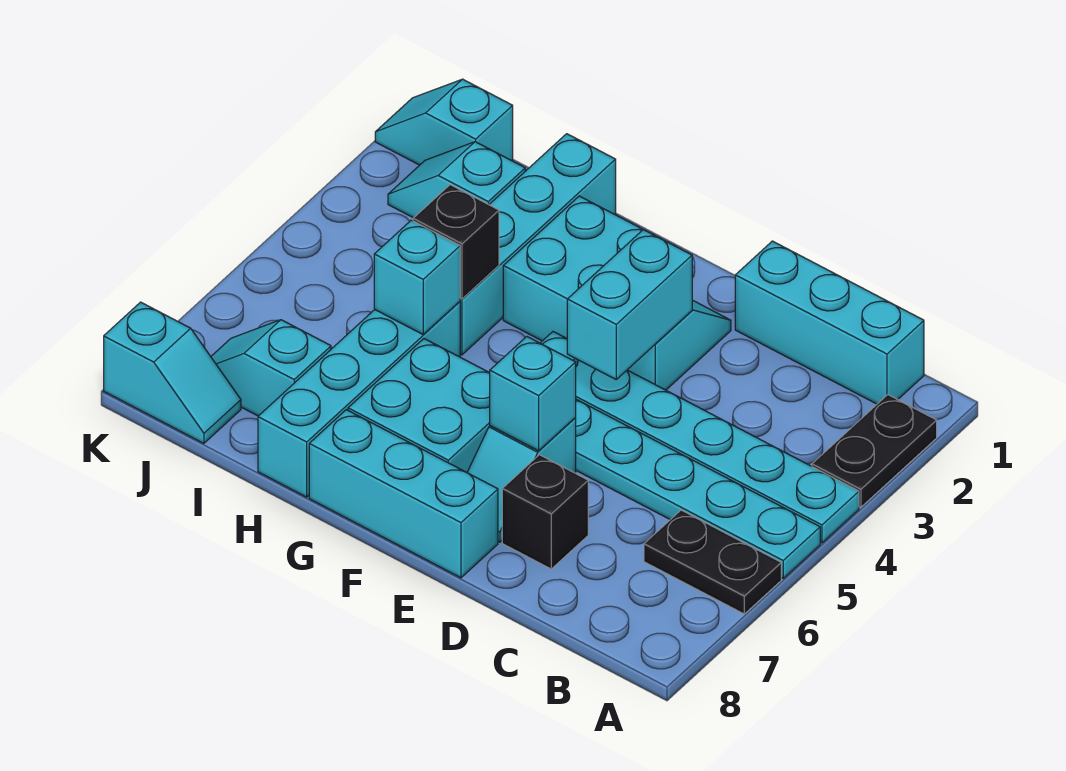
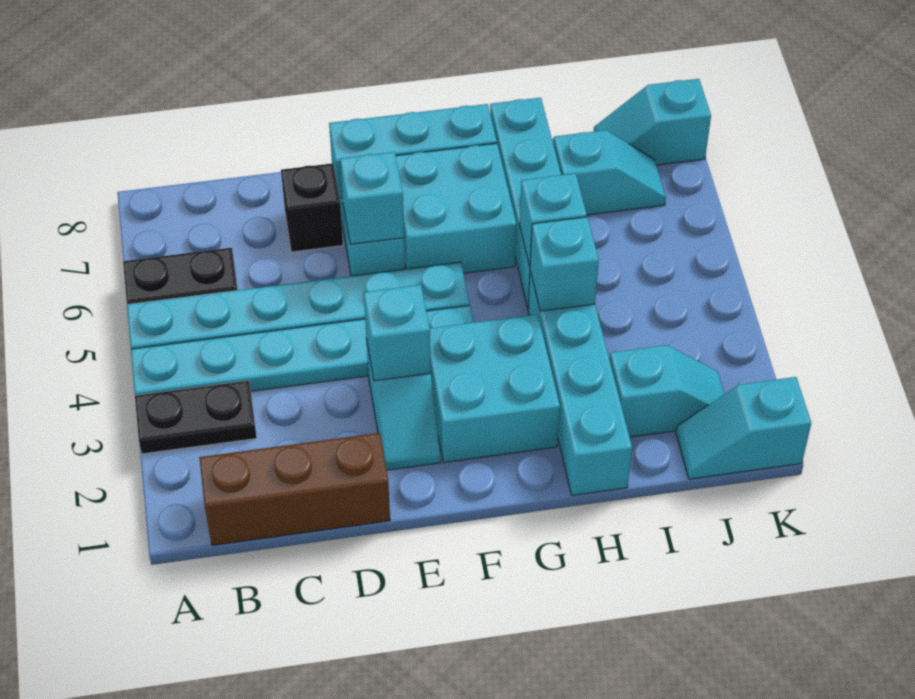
black plate A2:A3 level 1 -> black plate A3:B3 level 1
cyan brick B1:D1 level 1 -> brown brick B1:D1 level 1
cyan brick E3:E4 level 2 -> cyan brick E3 level 2
black brick H4 level 2 -> cyan brick H4 level 2
cyan slope J1:K1 level 1 top J -> cyan slope J1:K1 level 1 top K

